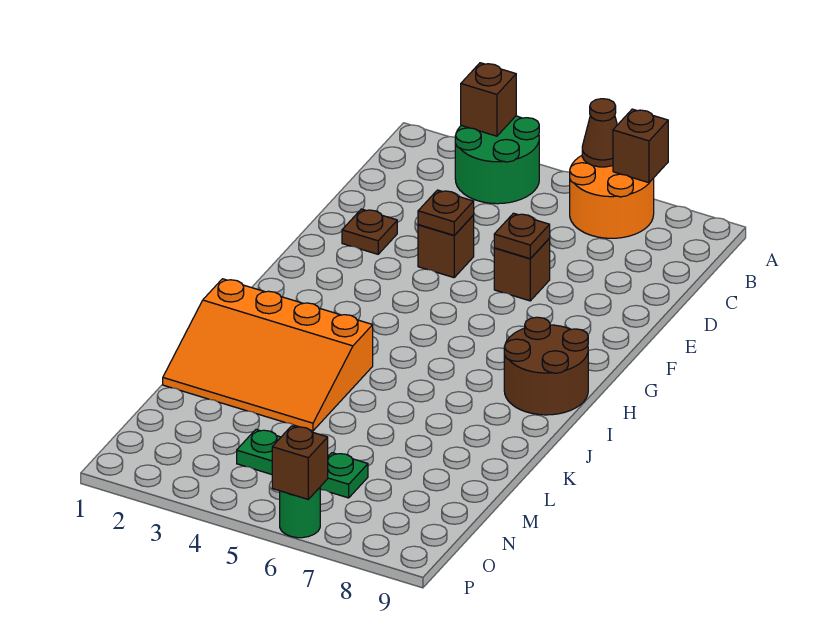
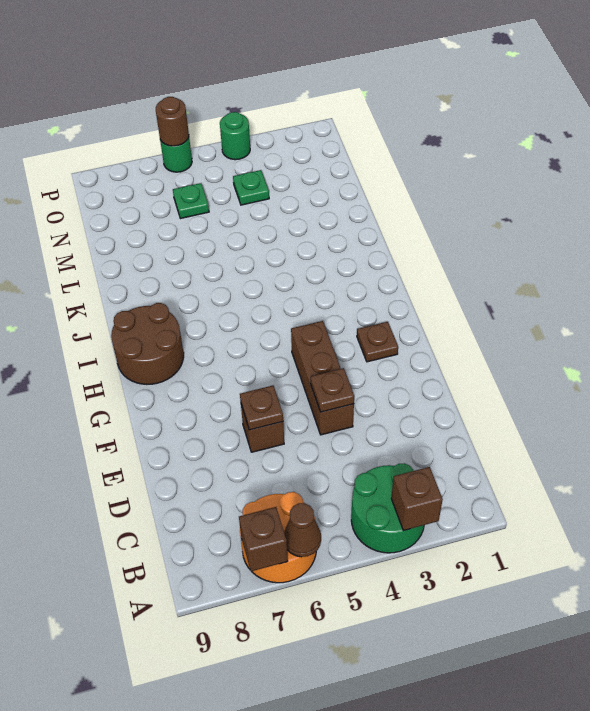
brown plate E2 level 1 -> brown plate G2 level 1
brown brick E4 level 1 -> brown brick E4:G4 level 1
orange slope J1:L4 level 1 top J -> none
none -> green round brick P4 level 1
brown brick P6 level 2 -> brown round brick P6 level 2

